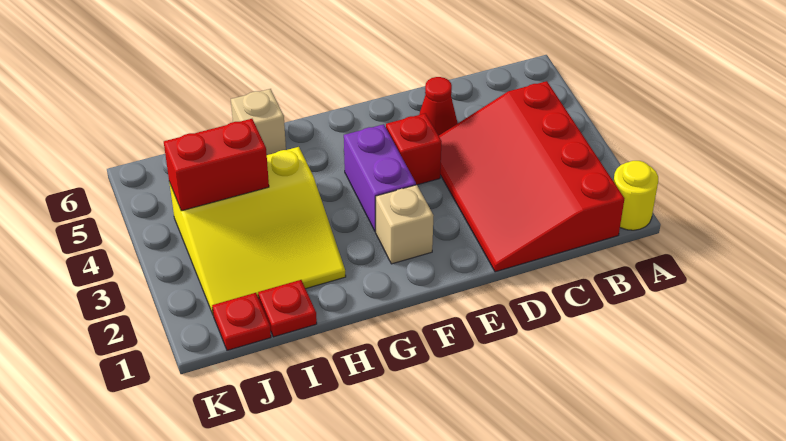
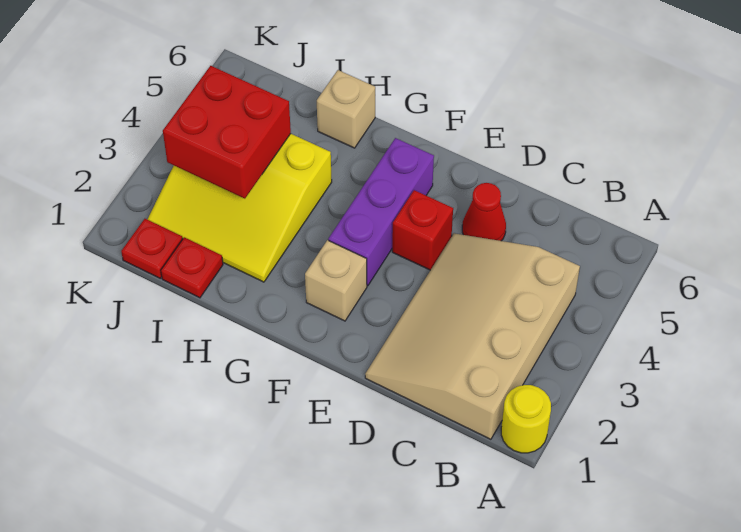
red slope B1:D4 level 1 top B -> tan slope B1:D4 level 1 top B
purple brick F3:F4 level 1 -> purple brick F3:F5 level 1
red brick I4:J4 level 2 -> red brick I3:J4 level 2

